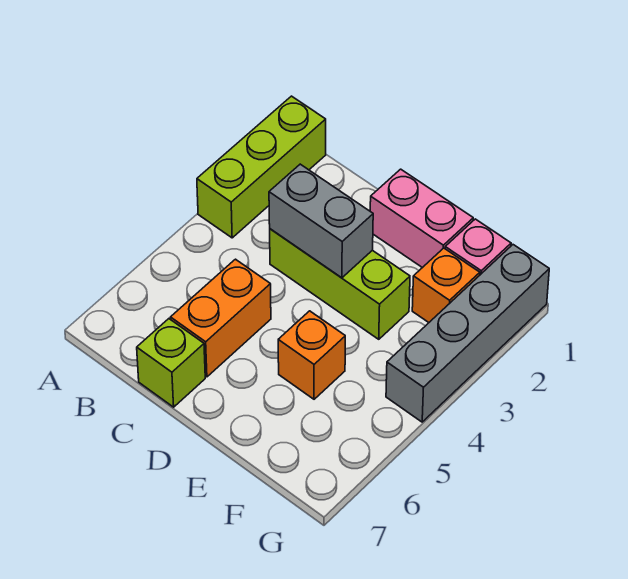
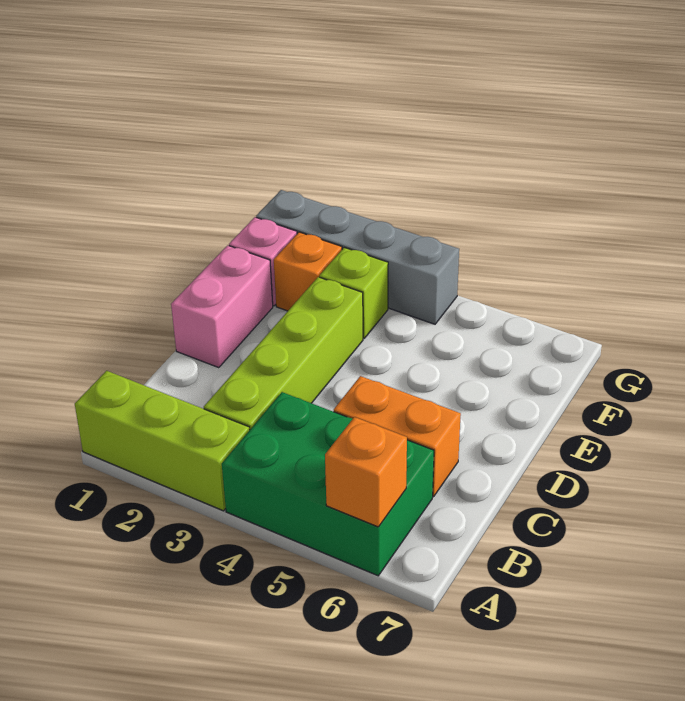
none -> green brick A4:B6 level 1
lime brick C3:E3 level 1 -> lime brick B3:E3 level 1
grey brick C3:D3 level 2 -> none
lime brick C7 level 1 -> lime brick F3 level 1
orange brick E5 level 1 -> orange brick A6 level 2

